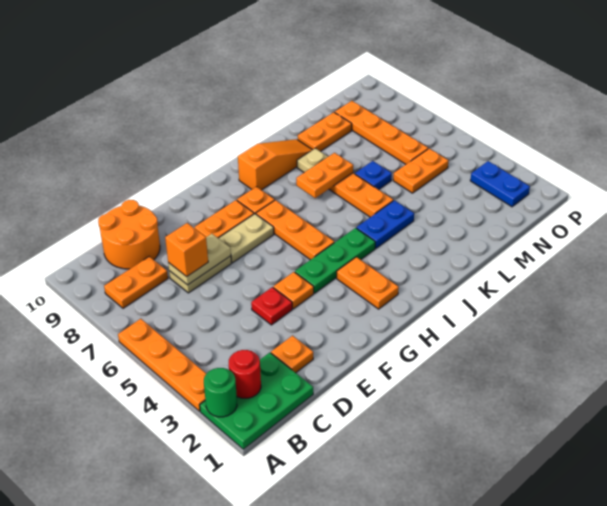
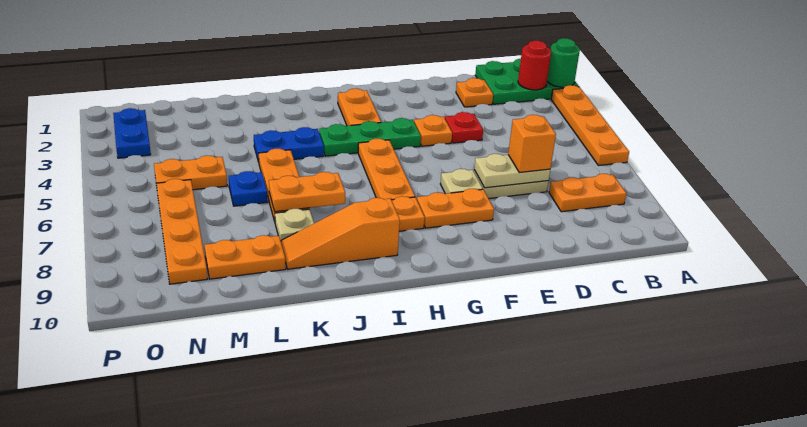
orange round brick C9:D10 level 1 -> none
tan plate F7:G7 level 1 -> tan plate F7 level 1

